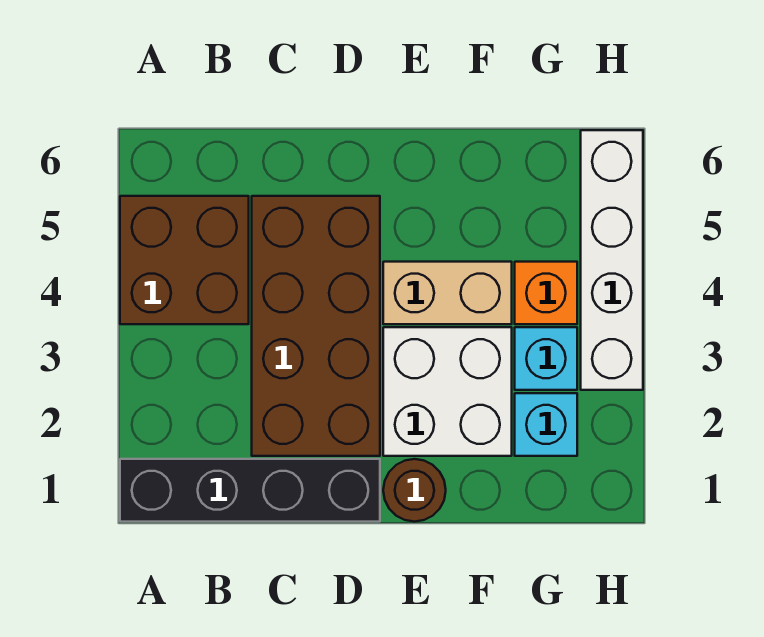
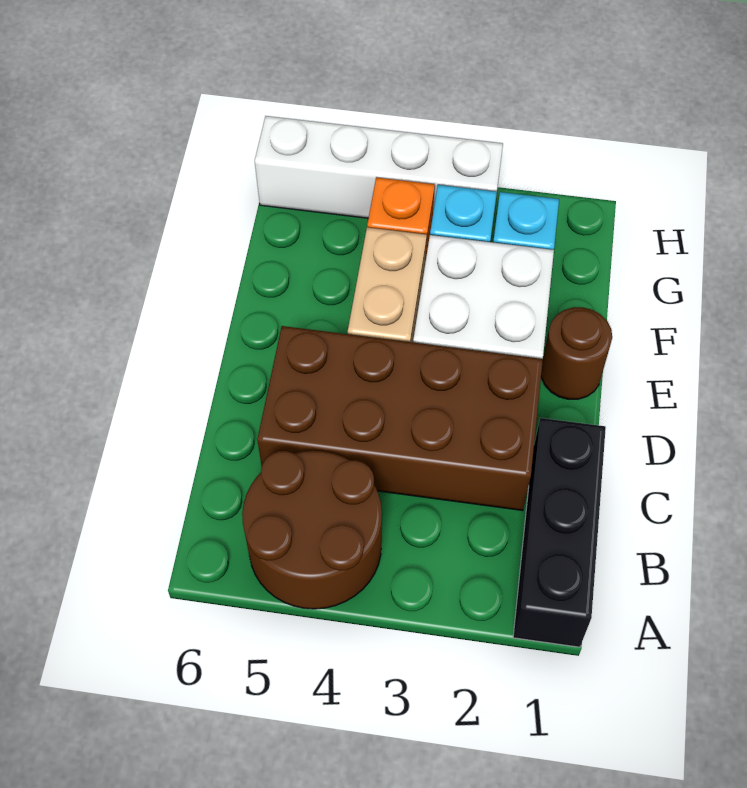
black brick A1:D1 level 1 -> black brick A1:C1 level 1
brown brick A4:B5 level 1 -> brown round brick A4:B5 level 1

